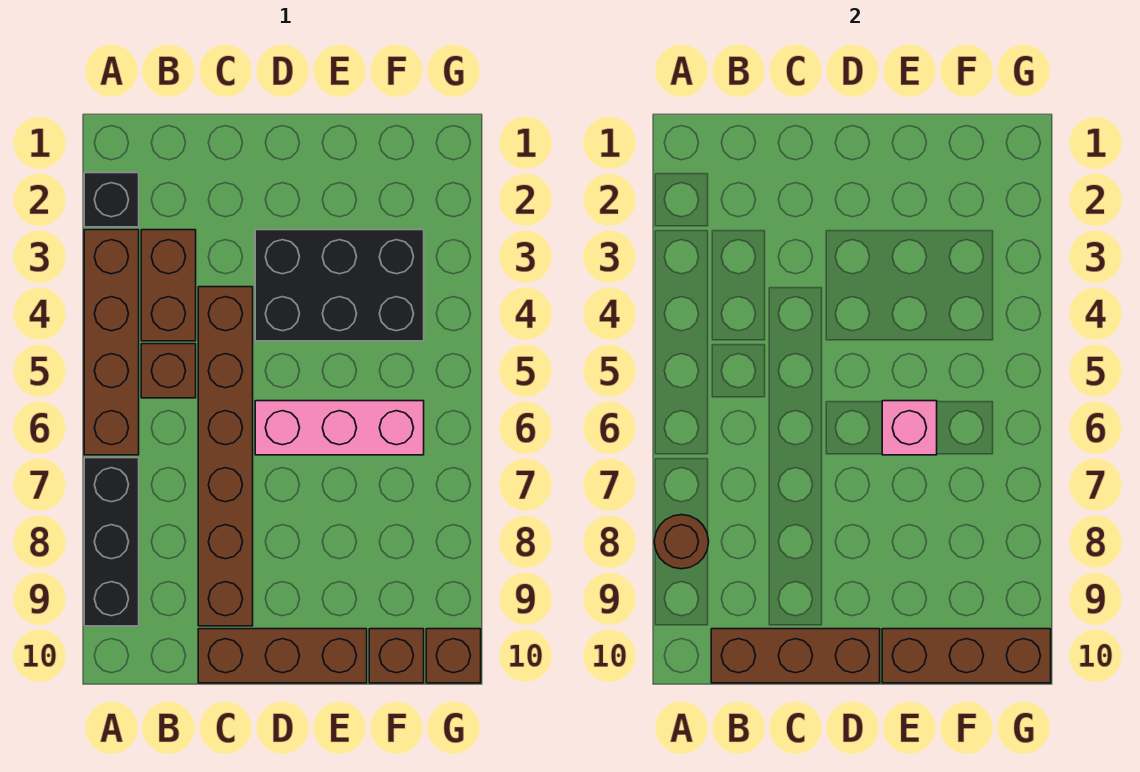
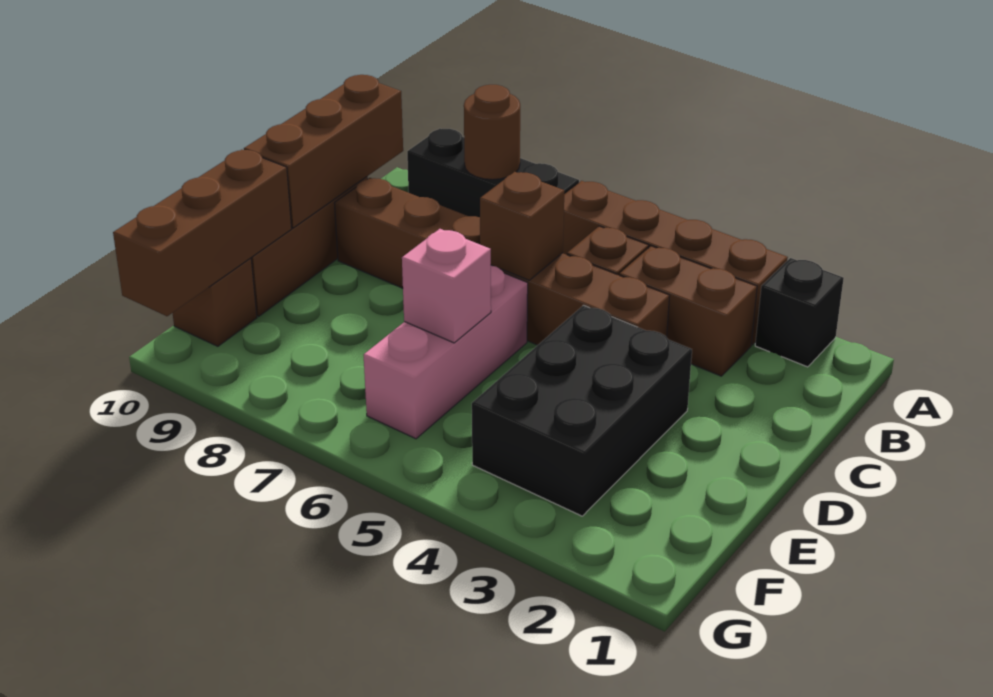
brown brick G10 level 1 -> brown brick C6 level 2

